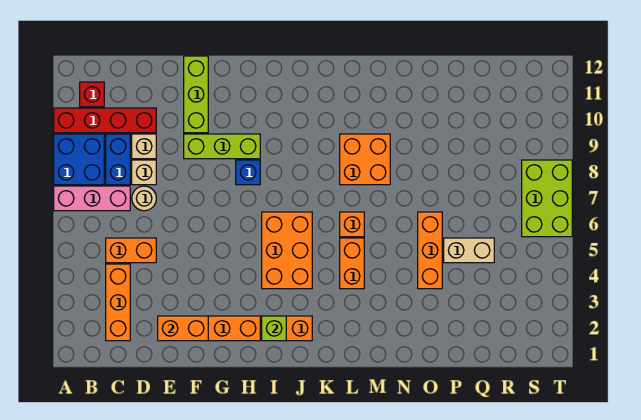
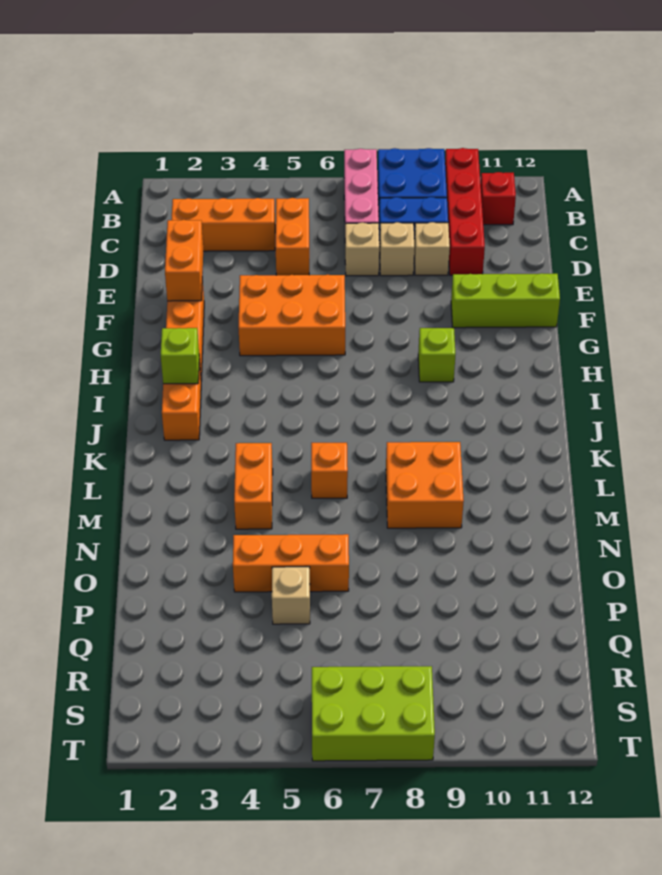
tan round brick D7 level 1 -> tan brick D7 level 1
lime brick F9:H9 level 1 -> lime brick H9 level 1
blue brick H8 level 1 -> none
orange brick I4:J6 level 1 -> orange brick F4:G6 level 1
orange brick L4:L5 level 1 -> orange brick L4:M4 level 1
tan brick P5:Q5 level 1 -> tan brick P5 level 1

